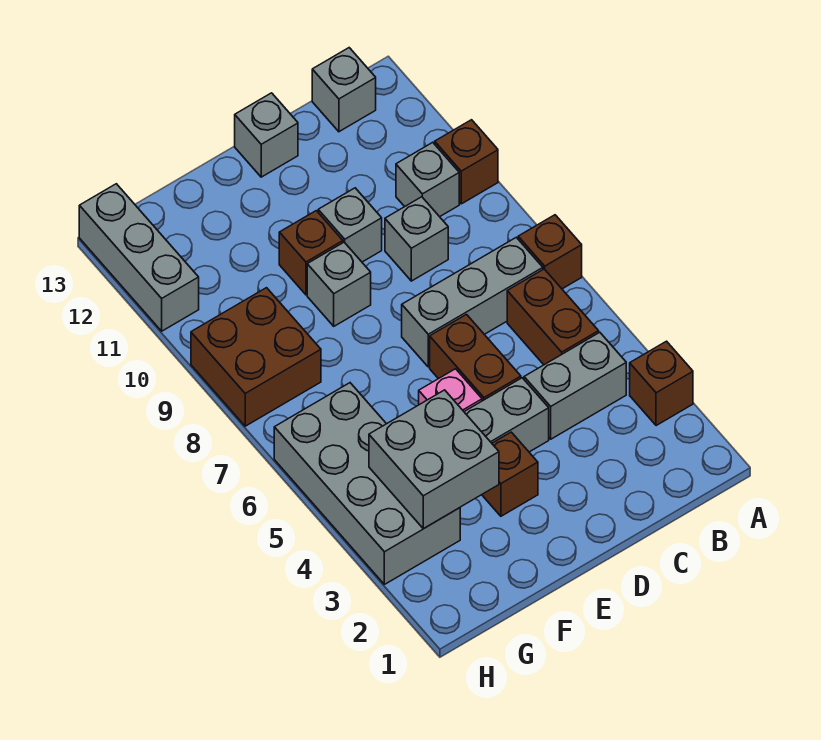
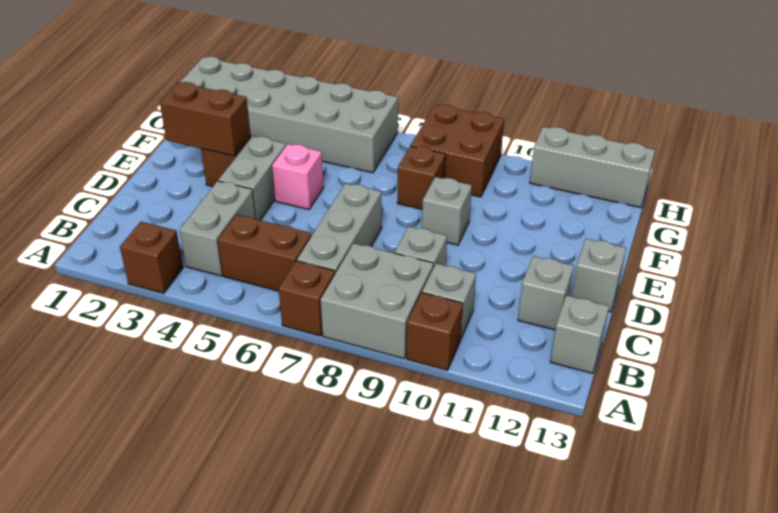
brown brick D5:D6 level 1 -> brown brick E2:E3 level 2
grey brick D10 level 1 -> grey brick C12 level 1
brown brick E10 level 1 -> brown brick F8 level 1
grey brick F3:G4 level 2 -> grey brick A8:B9 level 1
grey brick G3:H6 level 1 -> grey brick G1:H6 level 1

